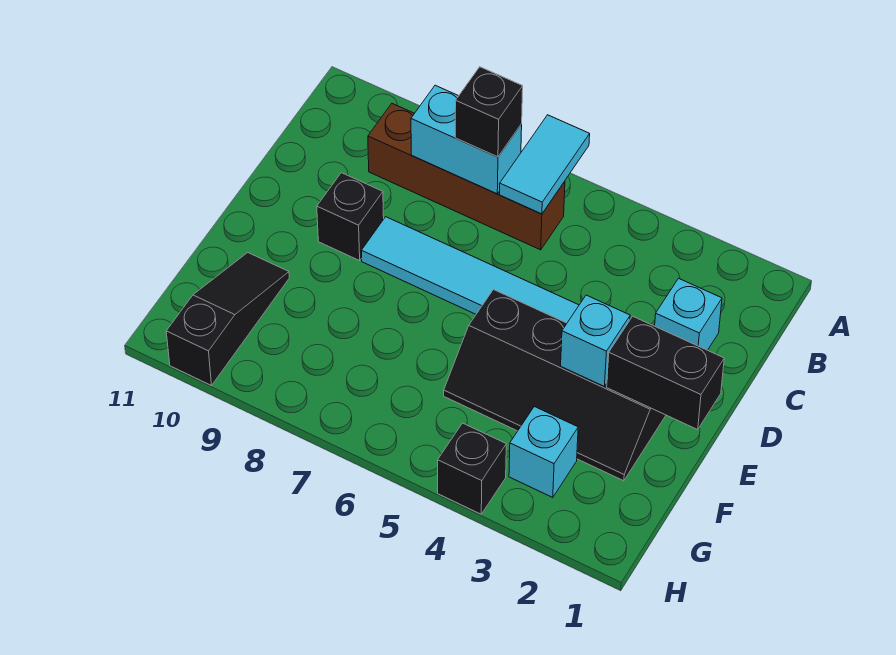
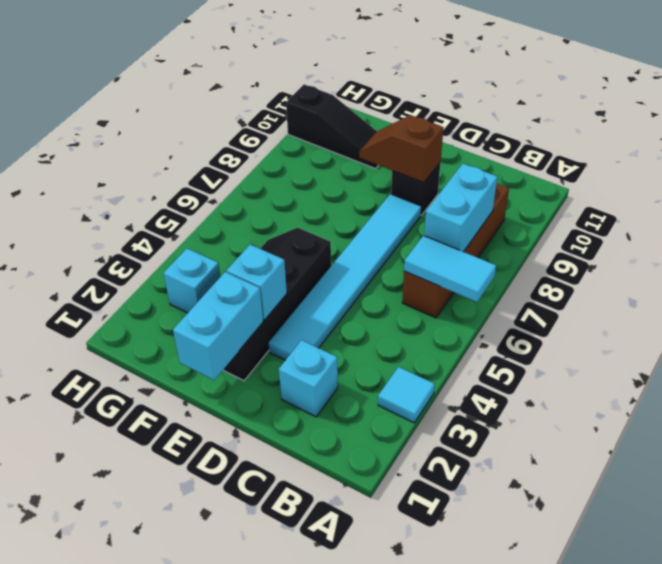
none -> cyan tile A3 level 1
black brick B7 level 3 -> none
none -> brown slope D9:E9 level 2 top D
black brick E1:E2 level 2 -> cyan brick E1:E2 level 2
black brick H4 level 1 -> none

